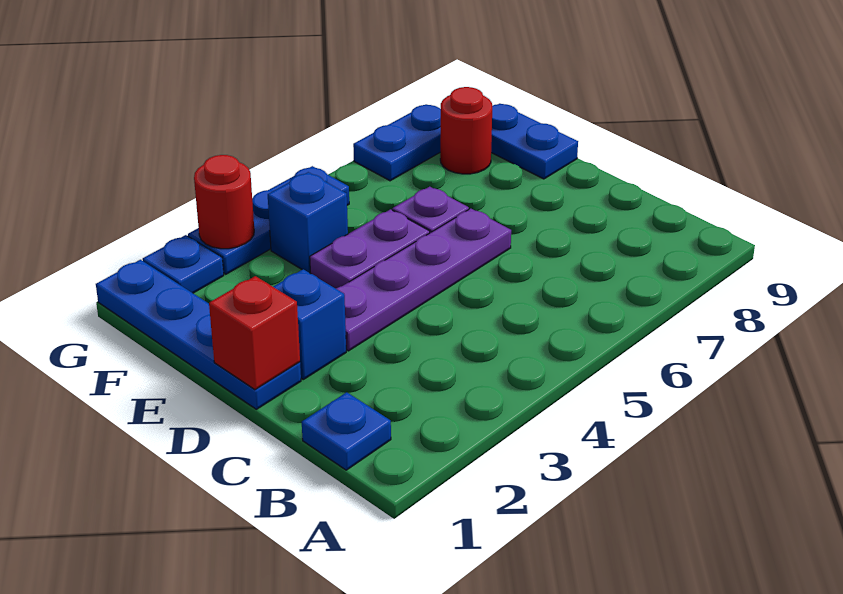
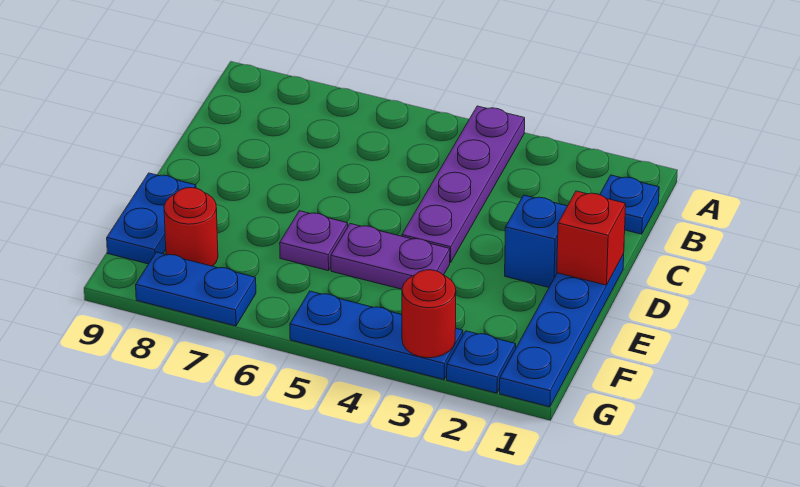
purple plate D3:D6 level 1 -> purple plate A4:D4 level 1
blue brick F4 level 1 -> none

